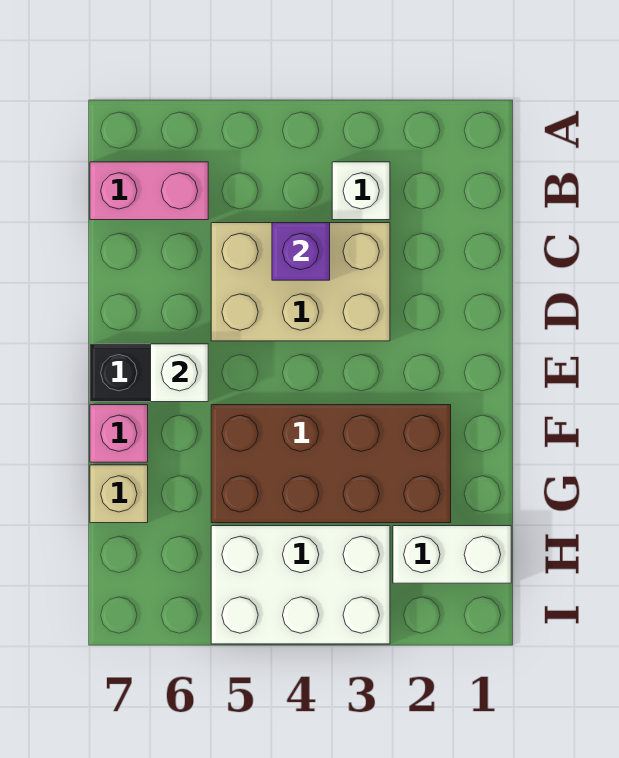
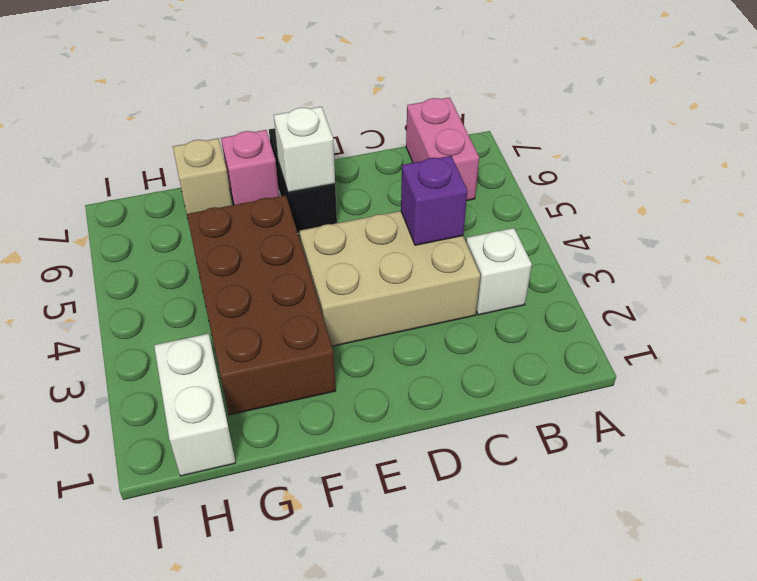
tan brick C3:D5 level 1 -> tan brick C3:E4 level 1
white brick H3:I5 level 1 -> none

